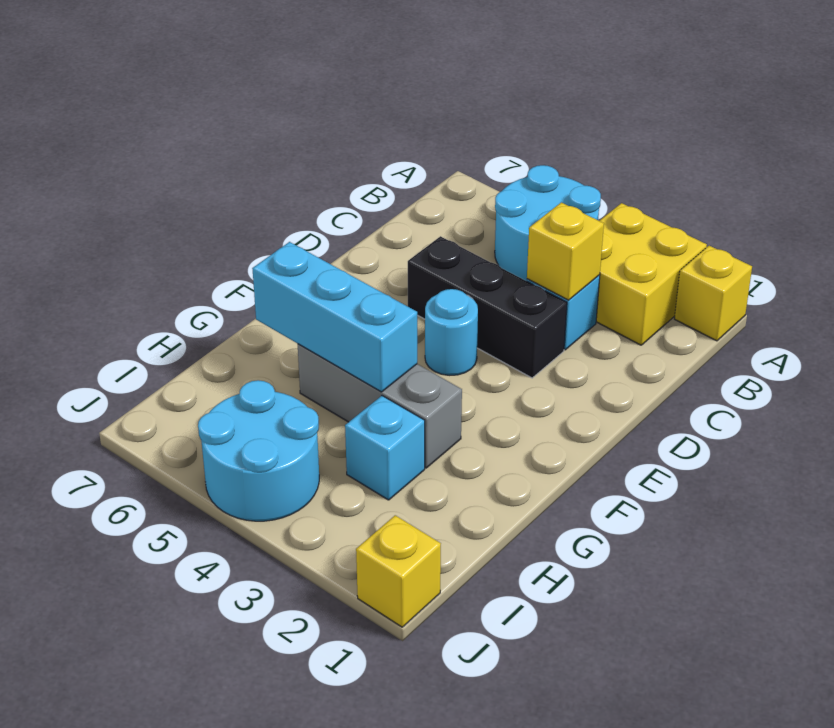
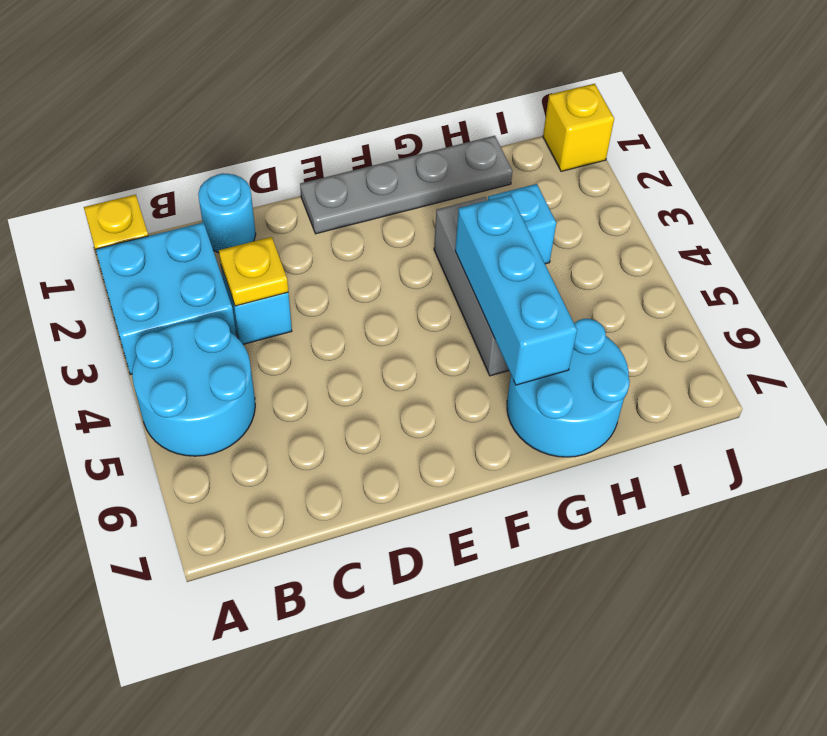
yellow brick A2:B3 level 1 -> cyan brick A2:B3 level 1
yellow brick C3 level 2 -> yellow plate C3 level 2
black brick D3:D5 level 1 -> none
none -> grey plate E1:H1 level 1
cyan round brick E4 level 1 -> cyan round brick C1 level 1
cyan round brick I4:J5 level 1 -> cyan round brick G6:H7 level 1

